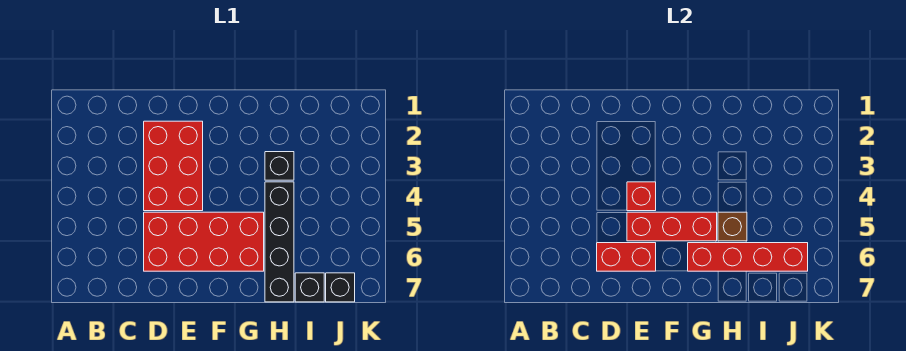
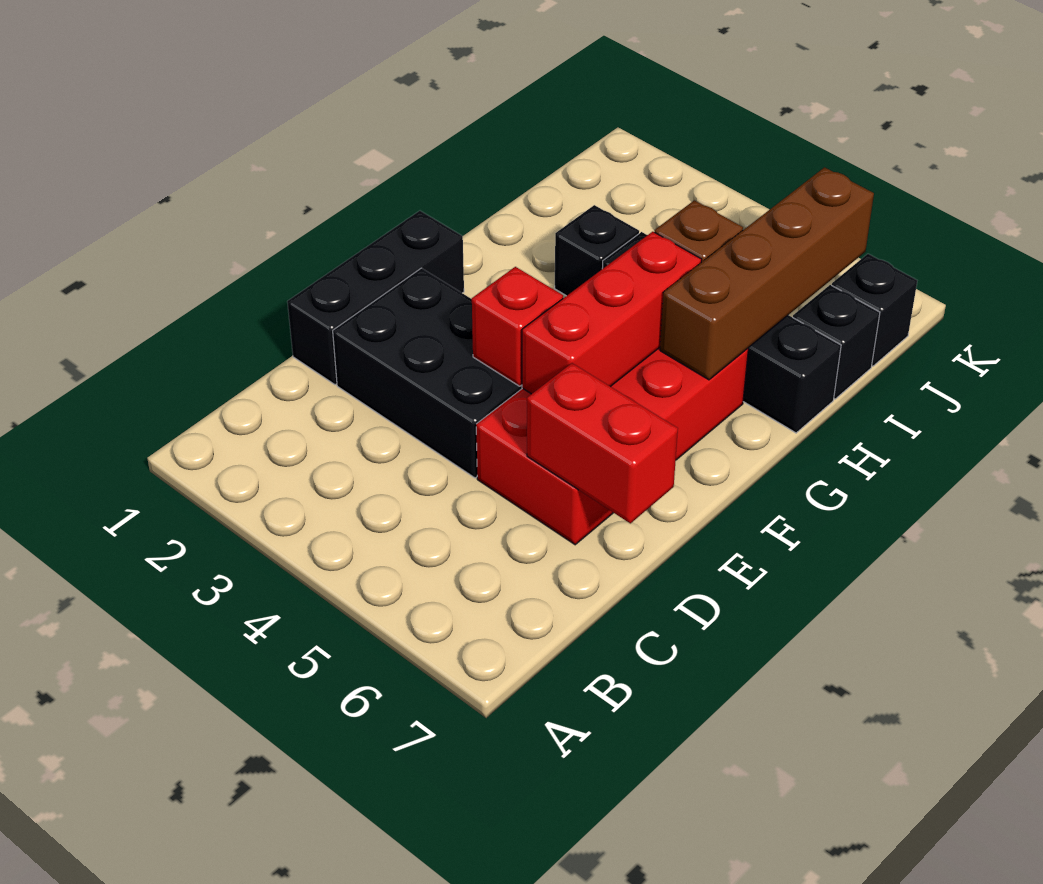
none -> black brick D1:F1 level 1
red brick D2:E4 level 1 -> black brick D2:E4 level 1
red brick D6:E6 level 2 -> red brick D6:D7 level 2
red brick G6:J6 level 2 -> brown brick G6:J6 level 2

